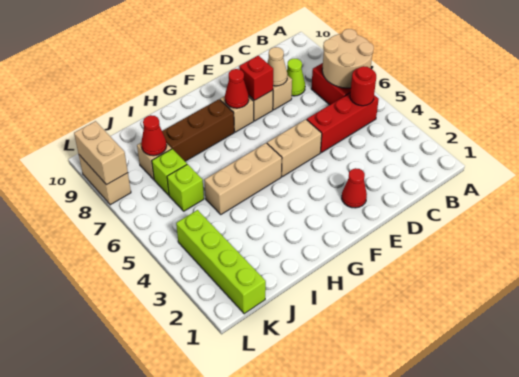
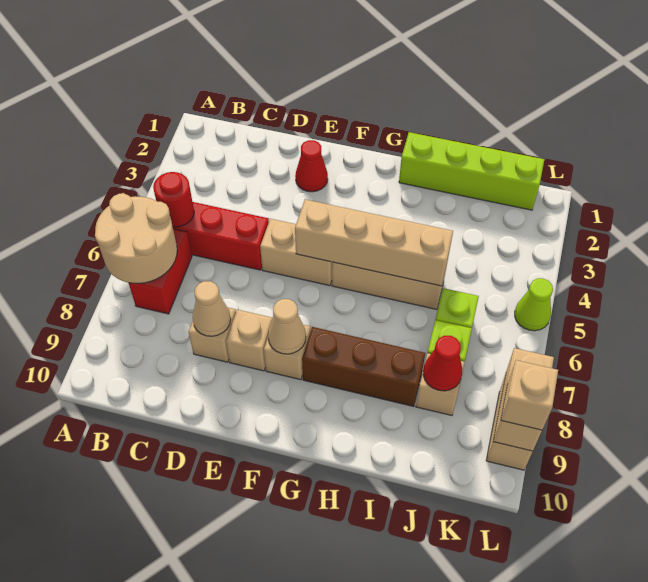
lime cone C8 level 1 -> lime cone L5 level 1
red brick E8 level 2 -> none
none -> tan brick F5:I5 level 2
red cone F8 level 2 -> tan cone F8 level 2
lime brick K1:K4 level 1 -> lime brick H1:K1 level 1
none -> tan brick L9 level 3

